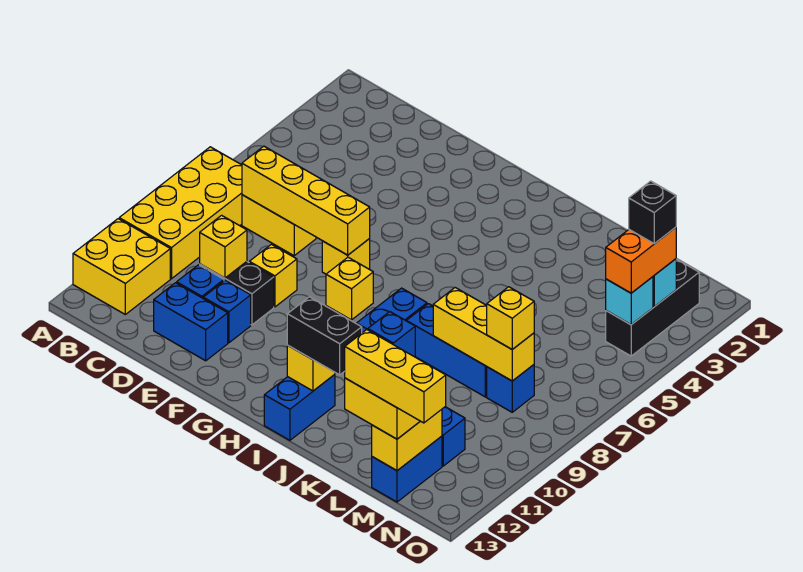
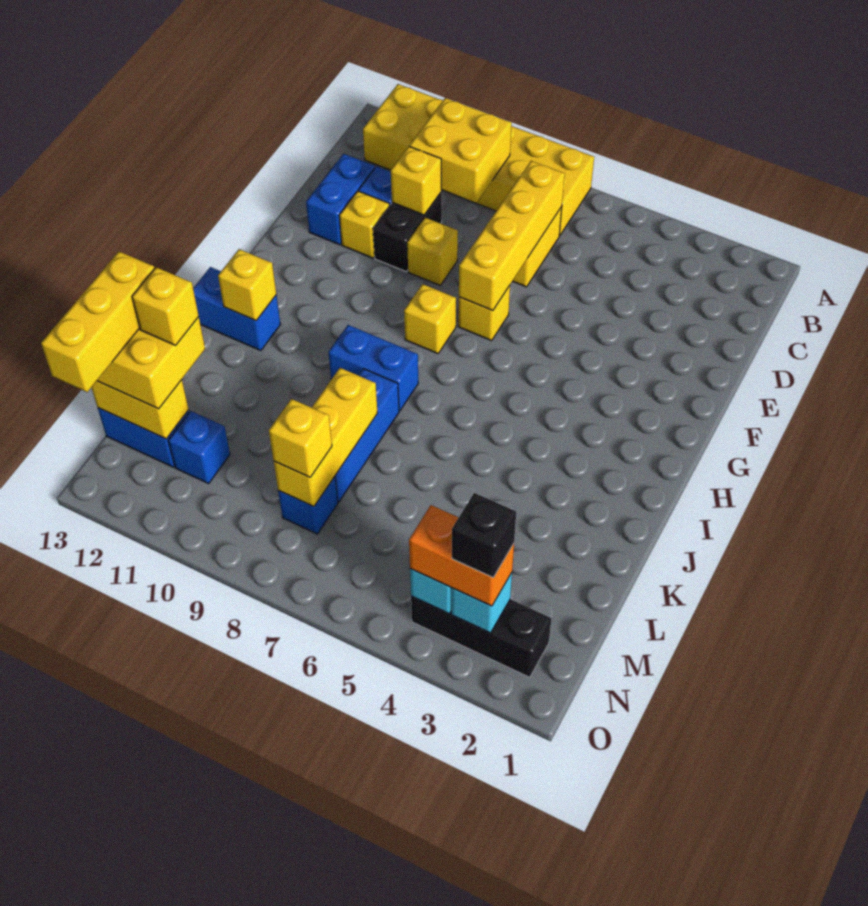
none -> yellow brick B9:C10 level 2
blue brick E11 level 1 -> yellow brick E11 level 1
black brick I12:J12 level 3 -> none
blue brick L12 level 4 -> yellow brick L12 level 4

